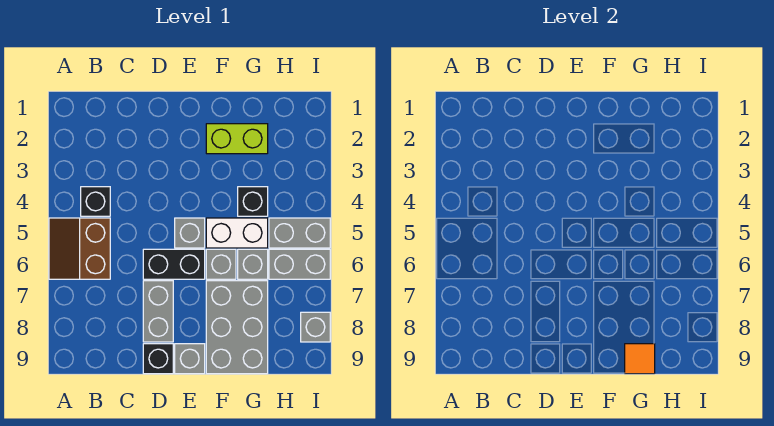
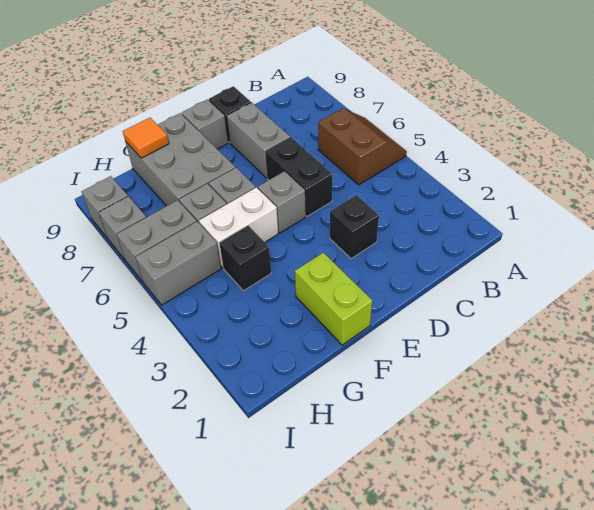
black brick B4 level 1 -> black brick D3 level 1
black brick D6:E6 level 1 -> black brick D5:D6 level 1
lime brick F2:G2 level 1 -> lime brick F1:F2 level 1
none -> grey brick I7 level 1

